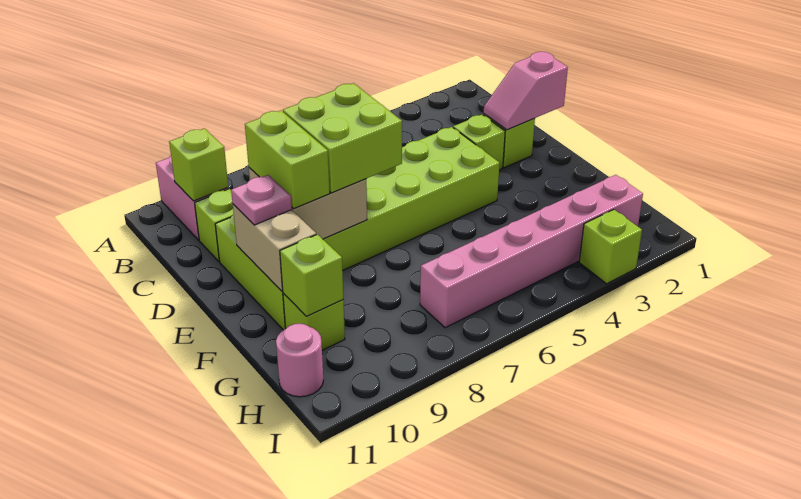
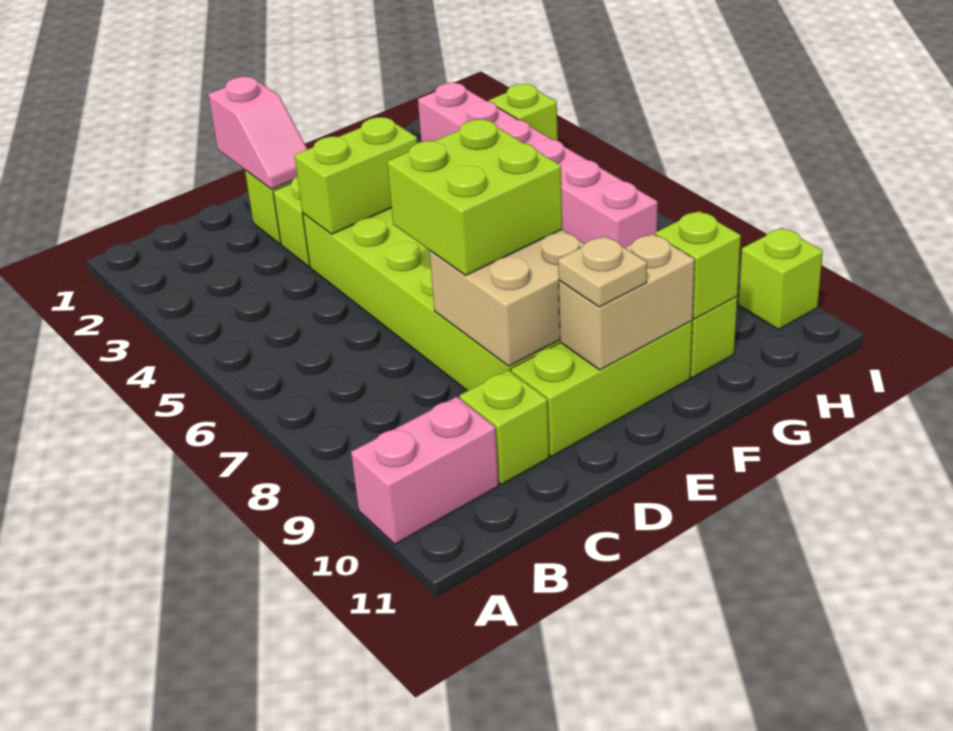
lime brick B10 level 2 -> lime brick I10 level 1
lime brick D9:E9 level 3 -> lime brick D4:E4 level 2
pink plate E10 level 3 -> tan plate E10 level 3
pink round brick H11 level 1 -> none

